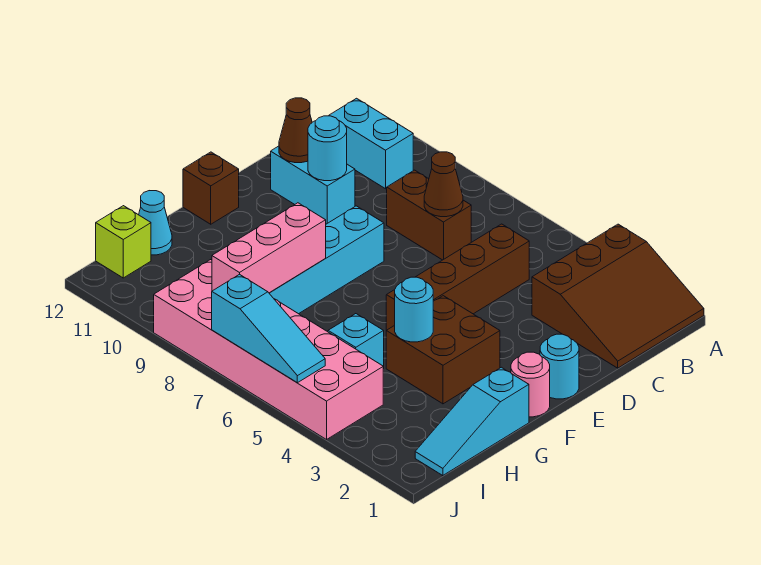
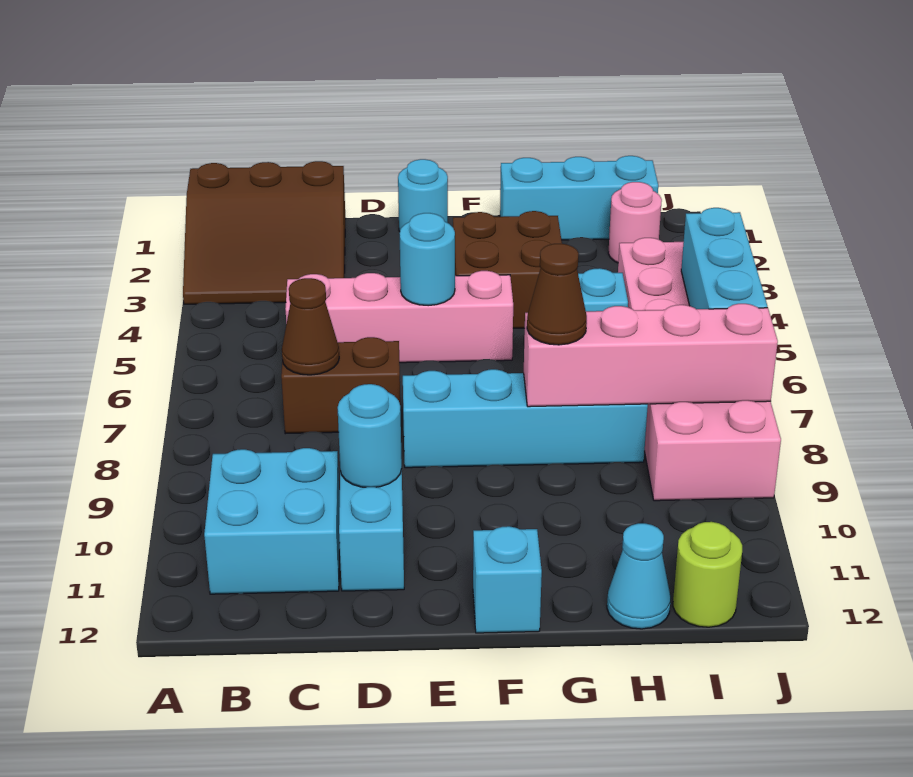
brown slope A1:C3 level 1 top 3 -> brown slope A1:C3 level 1 top 1
cyan brick B10:B11 level 1 -> cyan brick B10:C11 level 1
brown brick C5:F5 level 1 -> pink brick C5:F5 level 1
brown brick C7:C8 level 1 -> brown brick C7:D7 level 1
brown cone D11 level 2 -> brown cone G8 level 3
pink round brick F1 level 1 -> pink round brick I2 level 1
brown brick F12 level 1 -> cyan brick F12 level 1
cyan slope G1:I1 level 1 top G -> cyan brick G1:I1 level 1
cyan round brick G4 level 2 -> cyan round brick E5 level 2
pink brick G8:I8 level 2 -> pink brick G8:J8 level 2
lime brick I12 level 1 -> lime round brick I12 level 1
cyan slope J5:J7 level 2 top 7 -> cyan brick J5:J7 level 2

